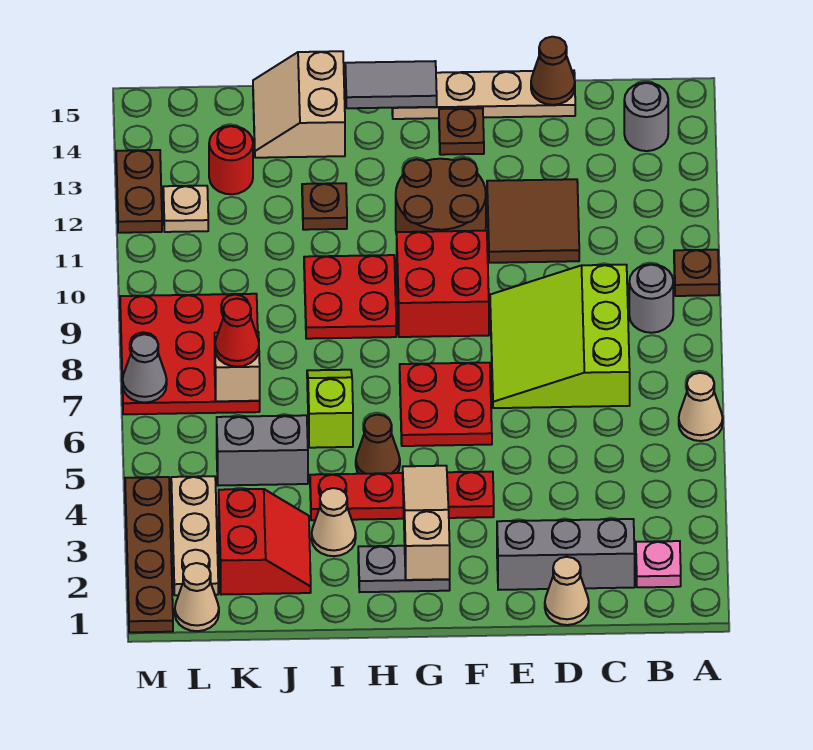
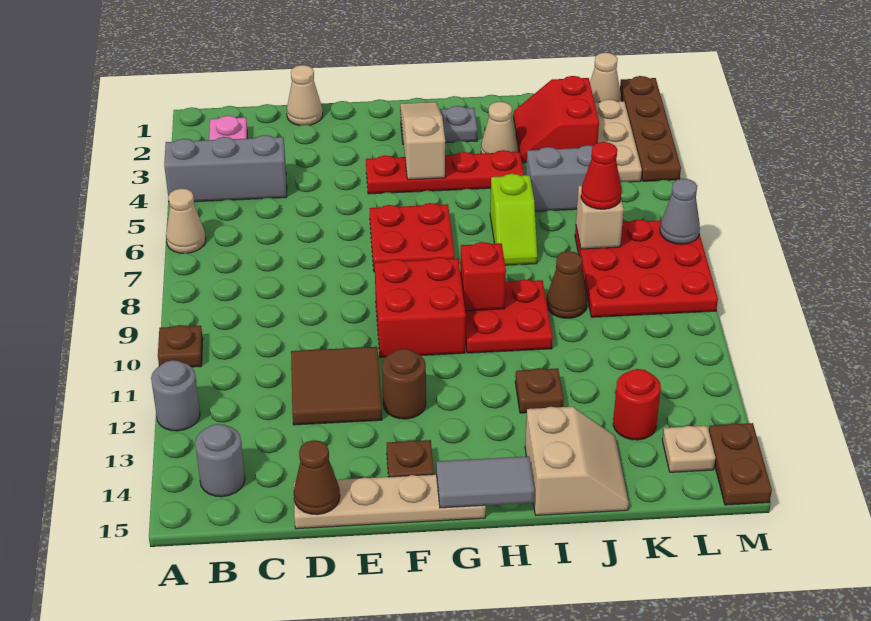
grey round brick B9 level 1 -> grey round brick A12 level 1
grey brick C2:E2 level 1 -> grey brick A4:C4 level 1
lime slope C7:E9 level 1 top C -> none
brown round brick F11:G12 level 1 -> brown round brick F12 level 1
tan slope G2:G4 level 2 top 2 -> tan slope G2:G4 level 2 top 4
brown cone H5 level 1 -> brown cone J9 level 1
none -> red brick H9 level 2
tan plate L12 level 1 -> tan plate L14 level 1
brown plate M12:M13 level 1 -> brown plate M14:M15 level 1

